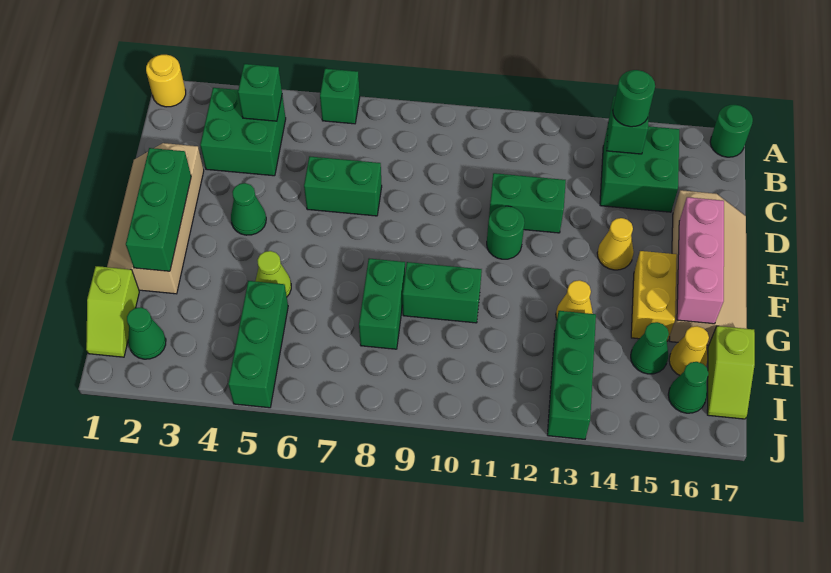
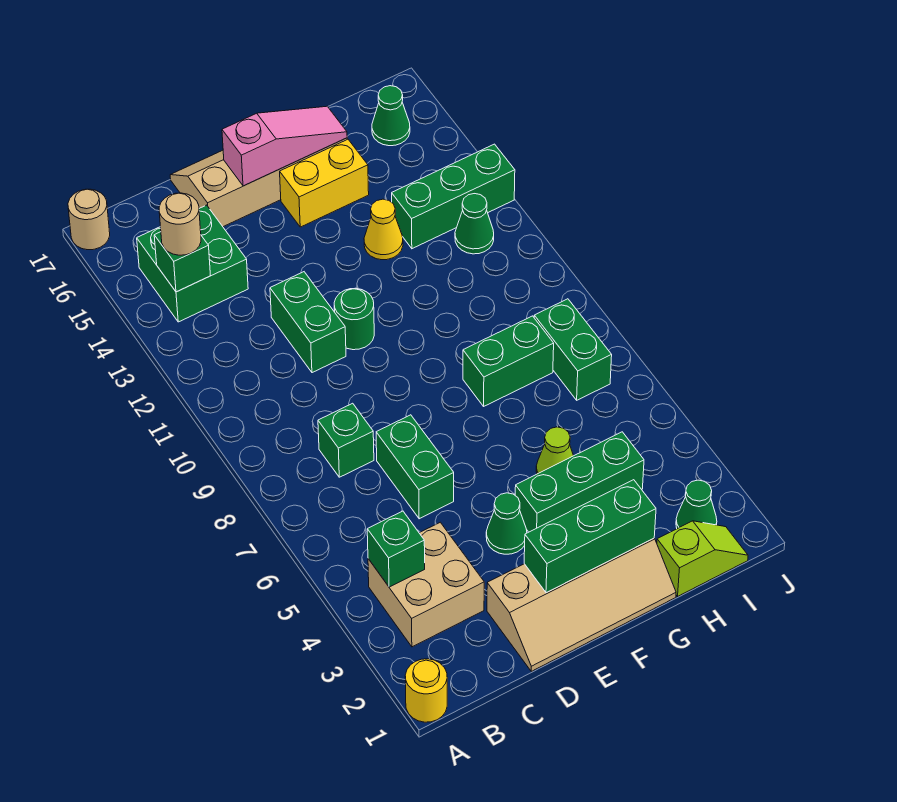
green brick A6 level 1 -> green brick C8 level 1
green round brick A17 level 1 -> tan round brick A17 level 1
green brick B3:C4 level 1 -> tan brick B3:C4 level 1
green round brick B14 level 3 -> tan round brick B14 level 3
yellow cone E14 level 1 -> none
pink brick E16:G16 level 2 -> pink slope E16:G16 level 2 top E
green brick G9:G10 level 1 -> green brick I7:I8 level 1
green brick H5:J5 level 1 -> green brick F4:H4 level 1
green cone H15 level 1 -> green cone I12 level 1
yellow cone H16 level 1 -> none
lime slope H17:I17 level 1 top H -> none

